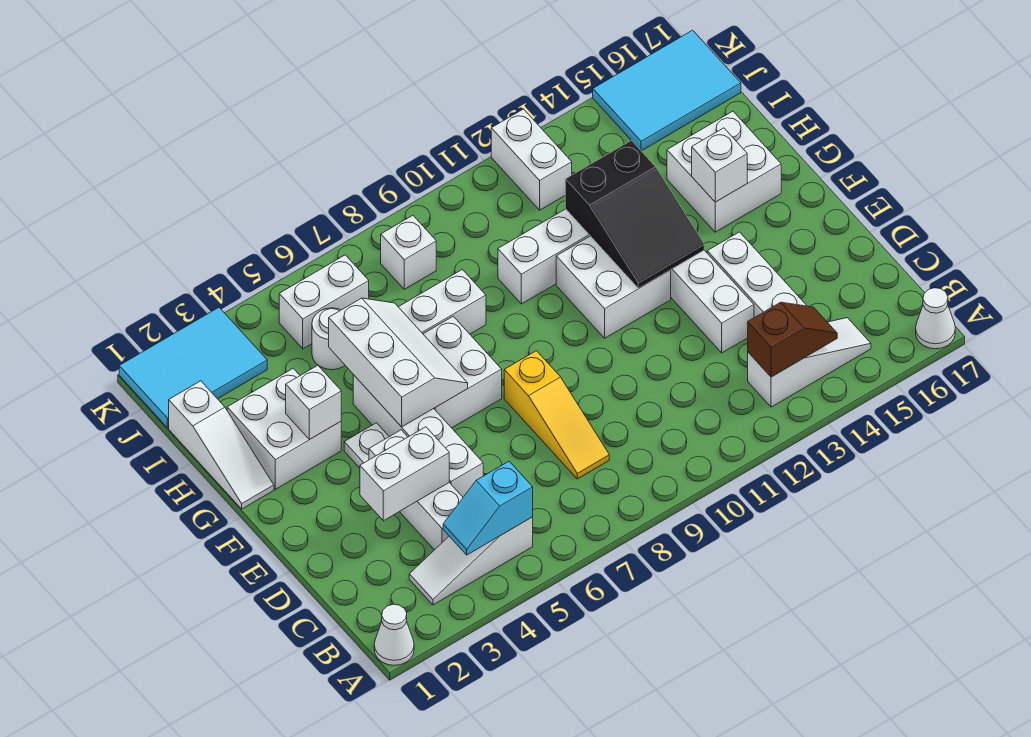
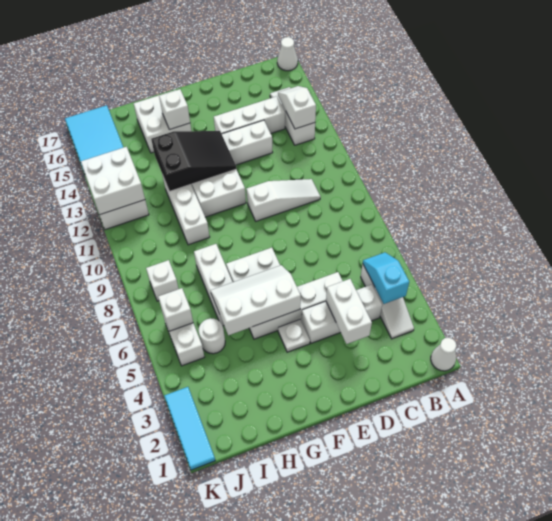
cyan slope B4:B5 level 2 top 5 -> cyan slope B4:B5 level 2 top 4
brown slope B13:B14 level 2 top 13 -> white slope B13:B14 level 2 top 13
yellow slope C8:E8 level 1 top E -> none
white slope G1:I1 level 1 top I -> white slope C10:E10 level 1 top E
white brick G2:H3 level 1 -> white brick J12:K13 level 2
white brick G3 level 2 -> white brick J6 level 2
cyan tile J1:K3 level 1 -> cyan tile K1:K3 level 1

